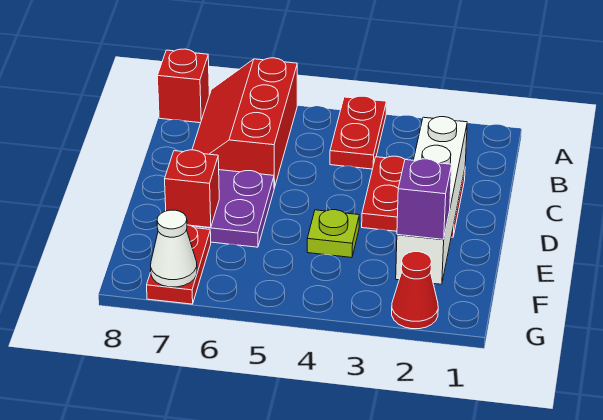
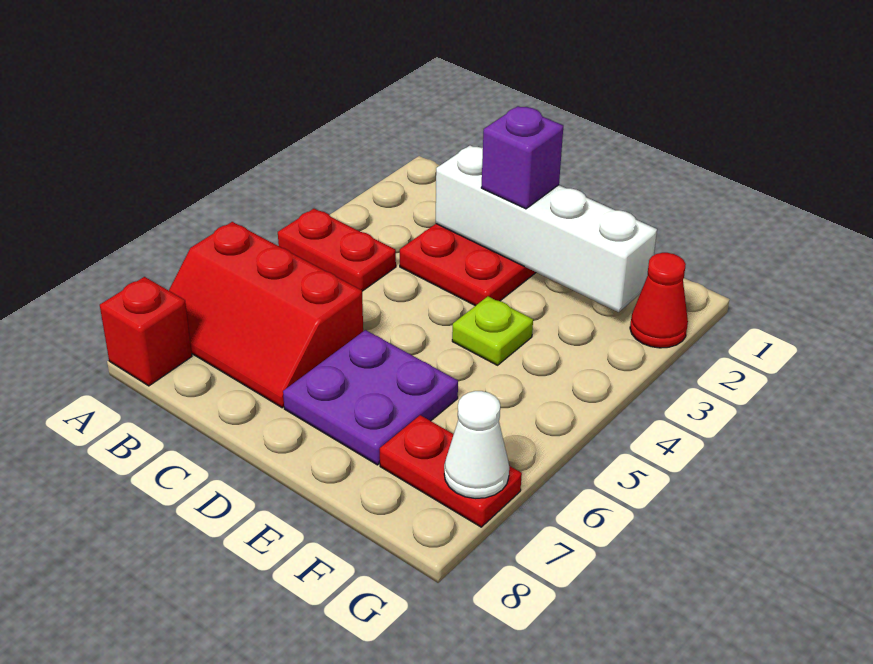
red brick E7 level 2 -> none
purple brick F2 level 3 -> purple brick D2 level 3

